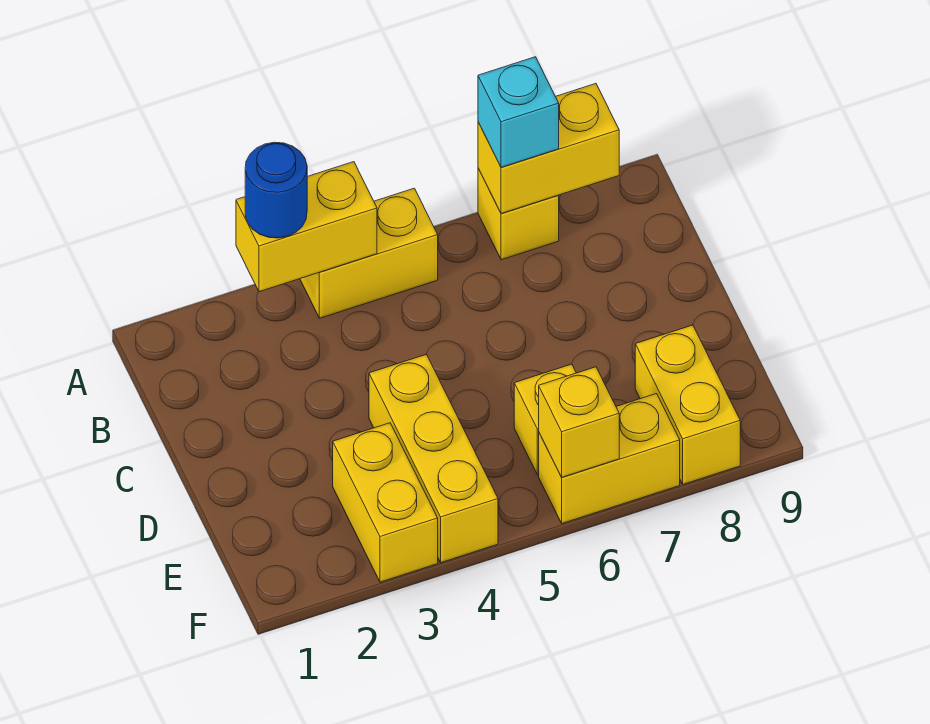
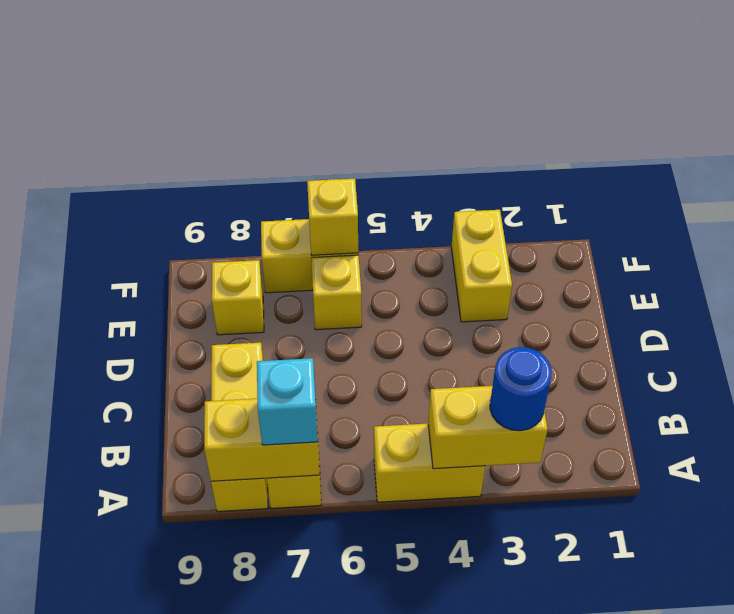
yellow brick D4:F4 level 1 -> yellow brick A8:C8 level 1
yellow brick E8:F8 level 1 -> yellow brick E8 level 1

